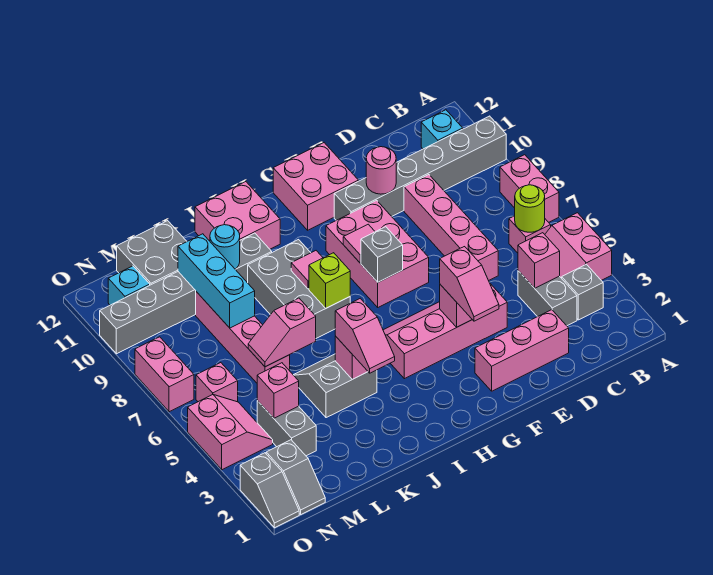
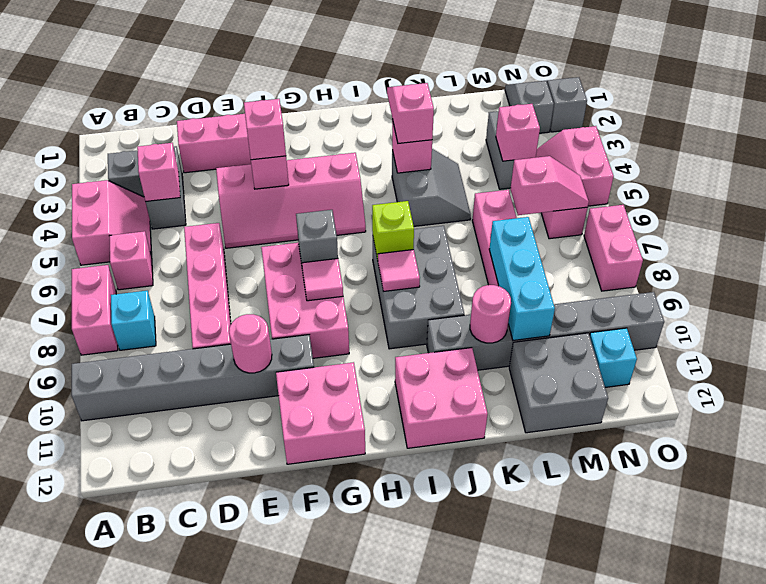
lime round brick B6 level 2 -> none
cyan brick B11 level 1 -> cyan brick B8 level 1
grey slope J4:K5 level 1 top 4 -> grey slope J4:K5 level 1 top J
pink slope K6:L6 level 2 top K -> pink slope M6:N6 level 2 top M
cyan round brick K10 level 2 -> pink round brick K10 level 2

